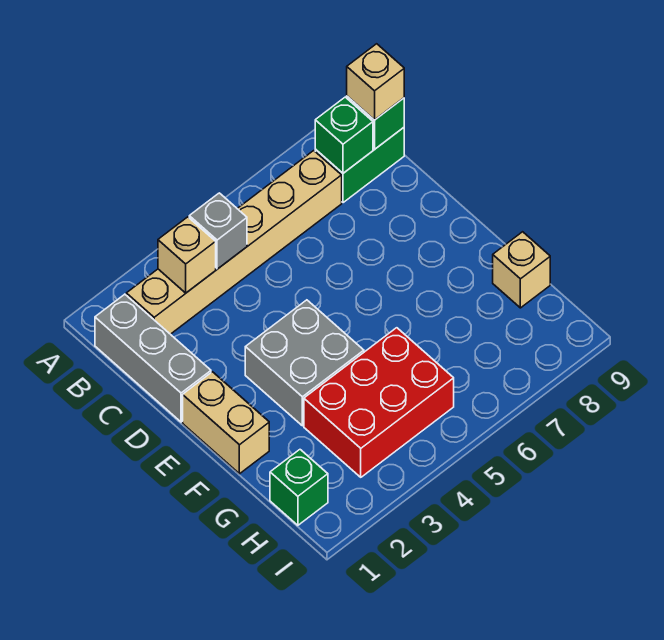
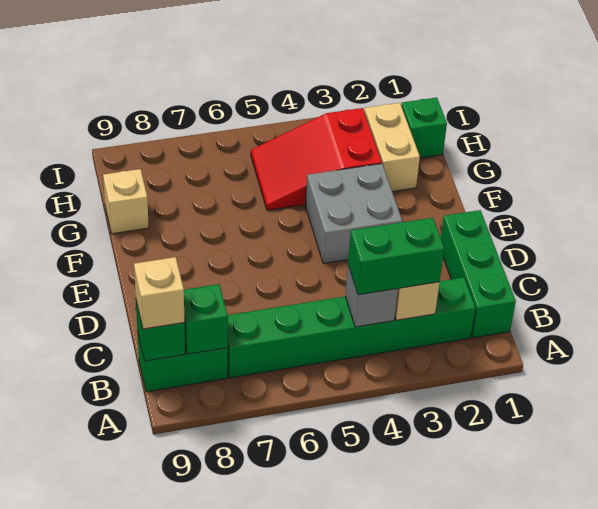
grey brick B1:D1 level 1 -> green brick B1:D1 level 1
tan brick B2:B7 level 1 -> green brick B2:B7 level 1
none -> green brick B3:B4 level 3
tan brick E1:F1 level 1 -> tan brick G2:H2 level 1
red brick G3:H5 level 1 -> red slope G3:H5 level 1 top 3

